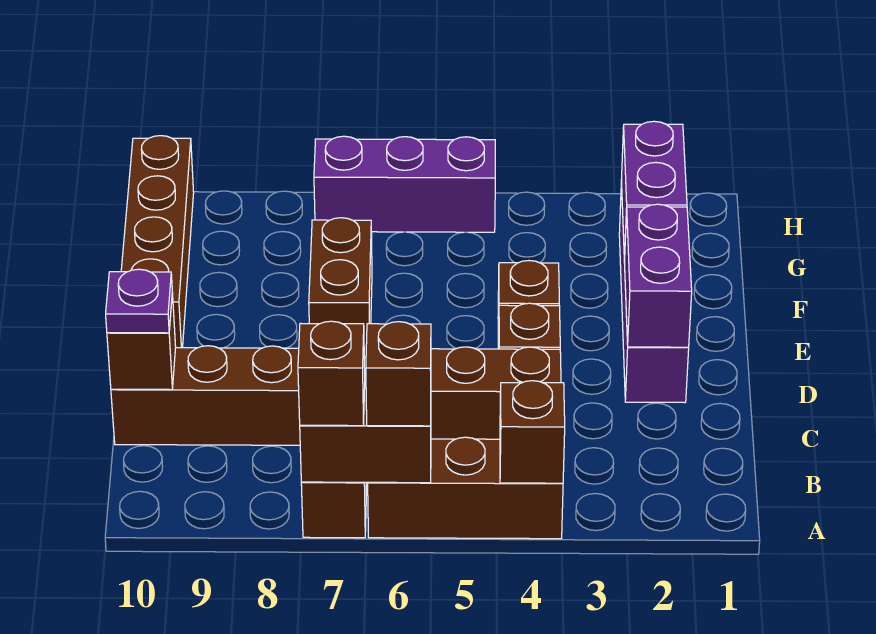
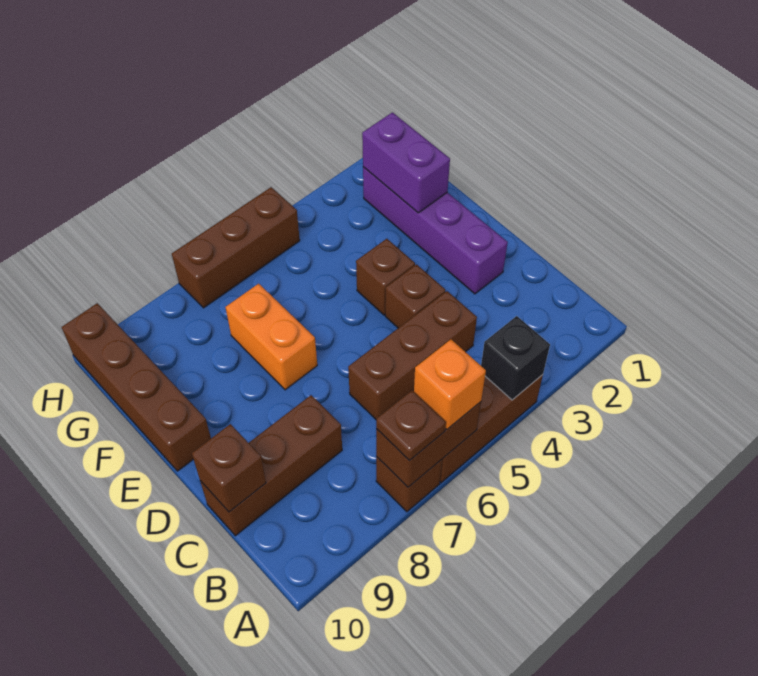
brown brick A4 level 2 -> black brick A4 level 2
brown brick A6 level 3 -> orange brick A6 level 3
brown brick A7 level 3 -> brown plate A7 level 3
purple plate C10 level 3 -> none
purple brick D2:E2 level 2 -> none
brown brick E7:F7 level 1 -> orange brick E7:F7 level 1
purple brick H5:H7 level 1 -> brown brick H5:H7 level 1

